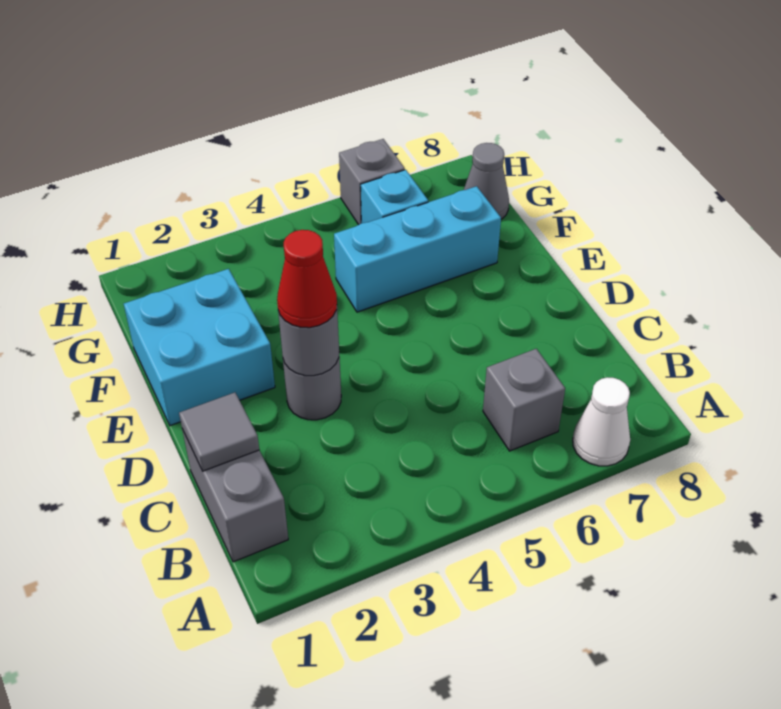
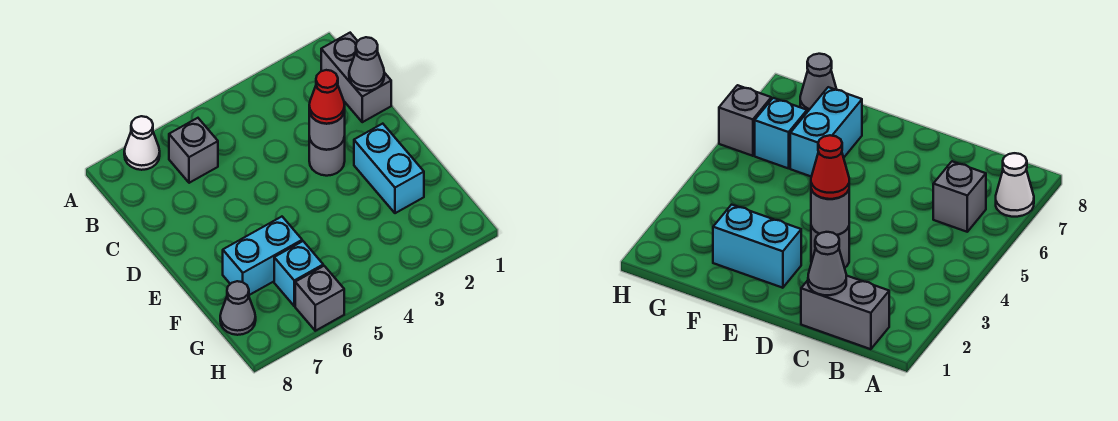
grey tile C1 level 2 -> grey cone C1 level 2
cyan brick E1:F2 level 1 -> cyan brick E2:F2 level 1
cyan brick F5:F7 level 1 -> cyan brick F6:F7 level 1

